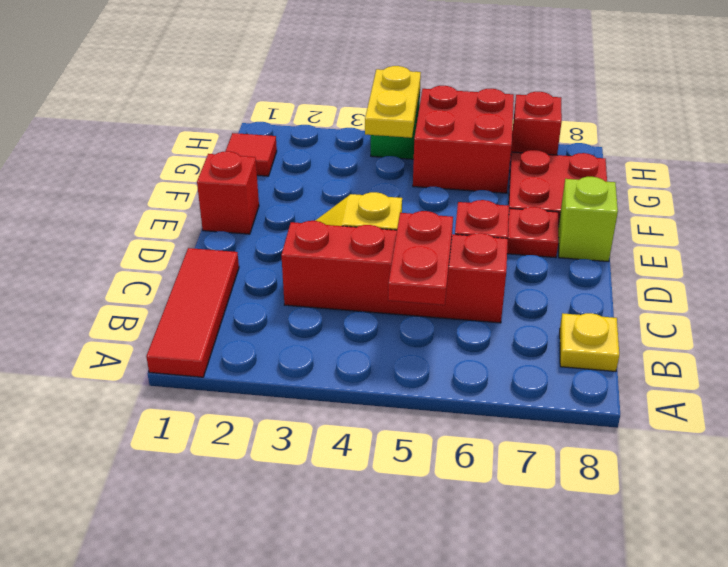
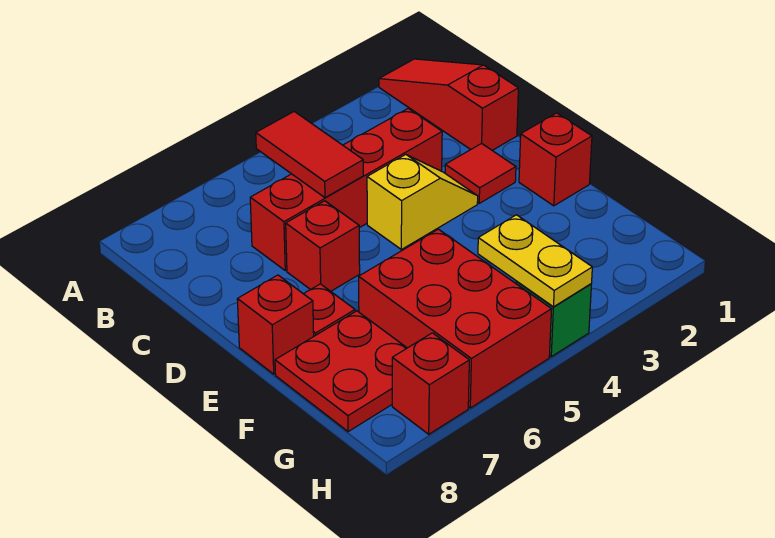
red tile A1:C1 level 1 -> red slope A1:C1 level 1 top C
red plate B5:C5 level 2 -> red tile B5:C5 level 2
yellow plate B8 level 1 -> none
lime brick E8 level 1 -> red brick E8 level 1
red tile G1 level 1 -> red tile D2 level 1
red brick G5:H6 level 1 -> red brick F5:H6 level 1

